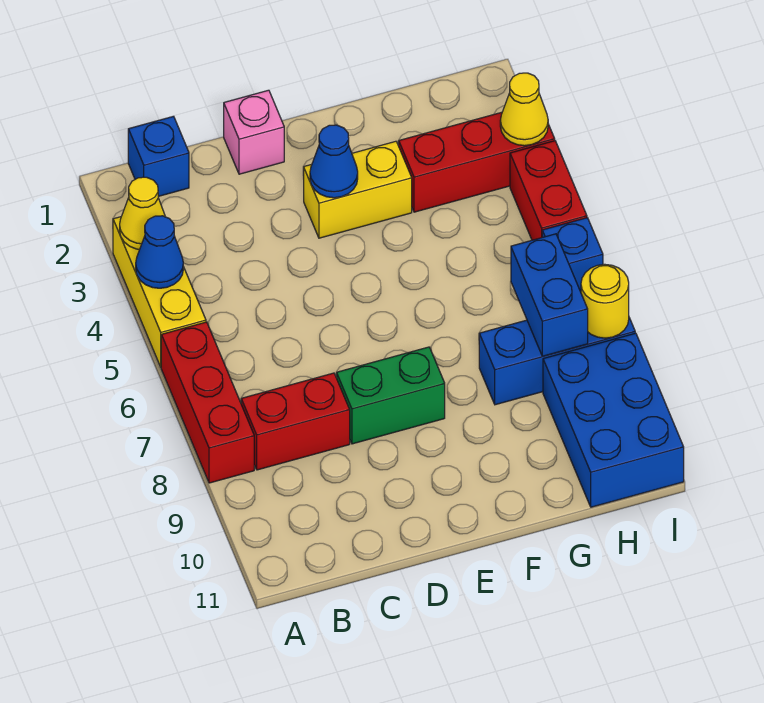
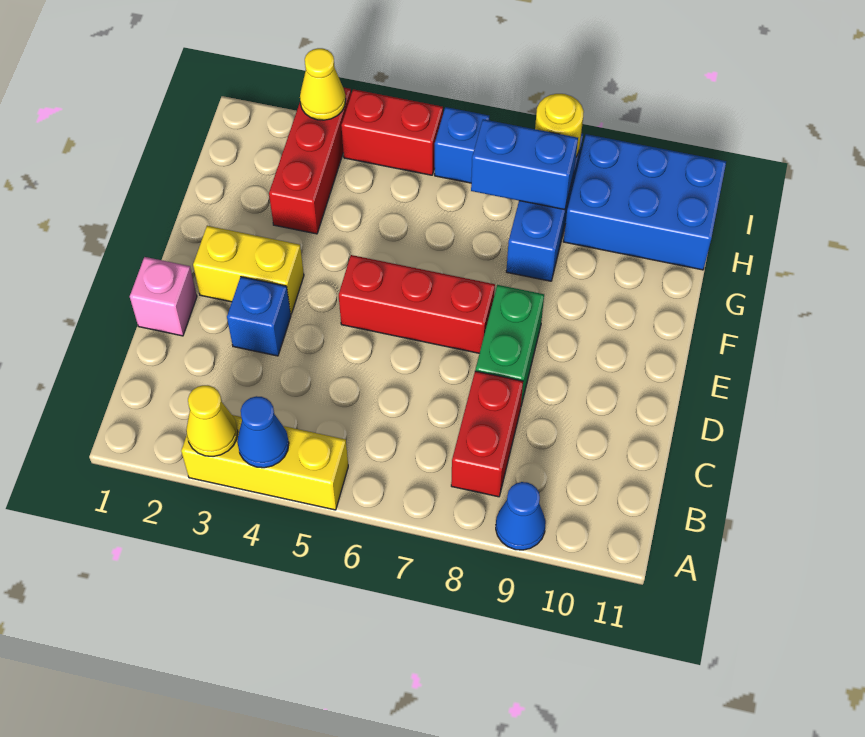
red brick A6:A8 level 1 -> red brick E5:E7 level 1
blue brick B1 level 1 -> blue brick D3 level 1
yellow brick E3:F3 level 1 -> yellow brick E2:E3 level 1
blue cone E3 level 2 -> blue cone A9 level 1

